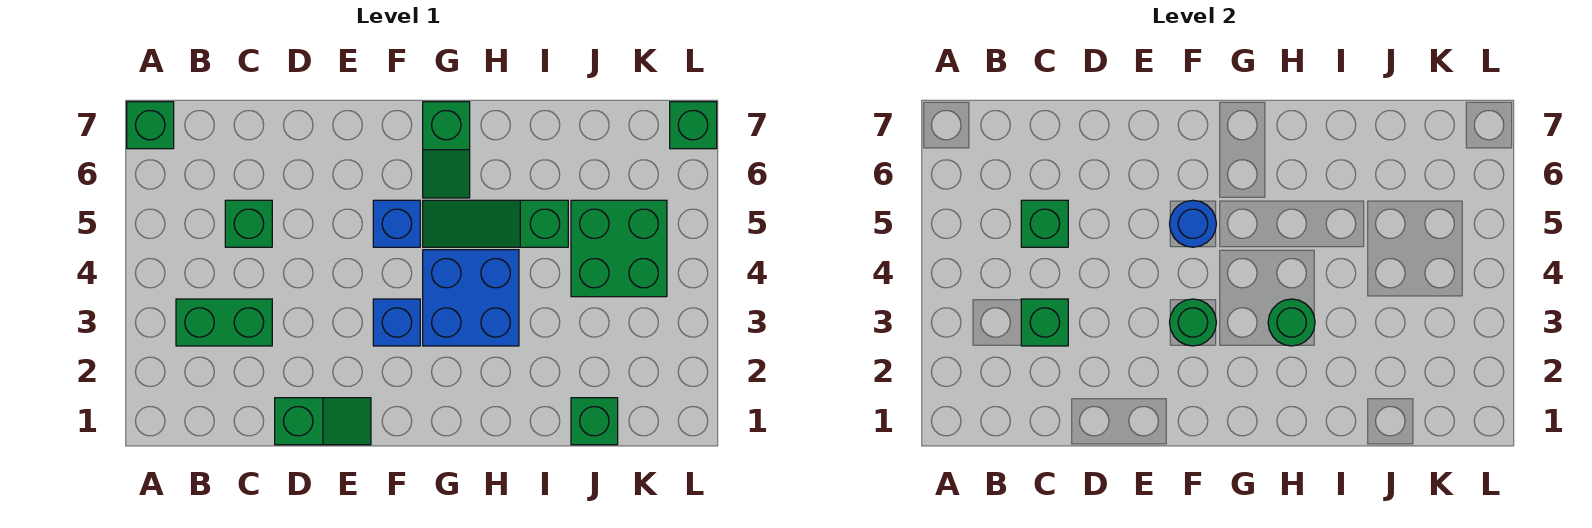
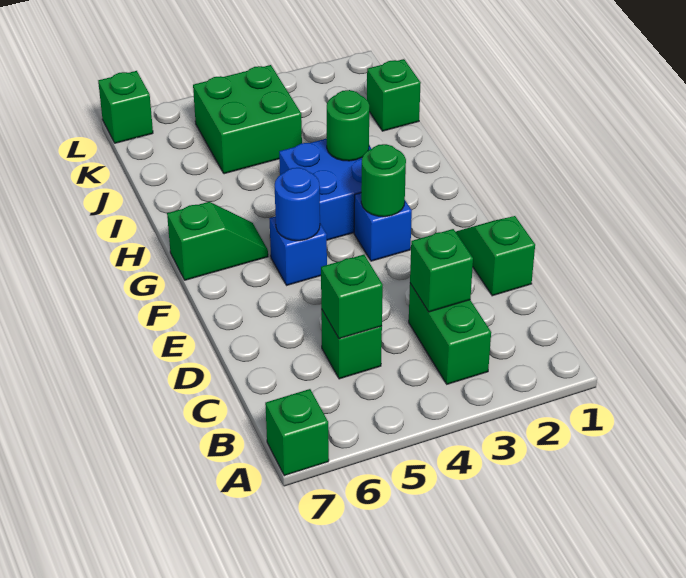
green slope G5:I5 level 1 top I -> none

